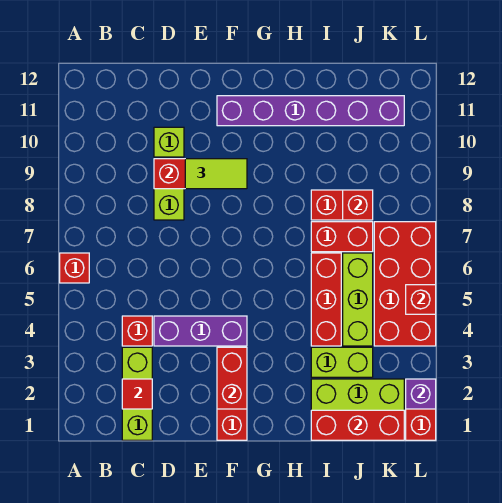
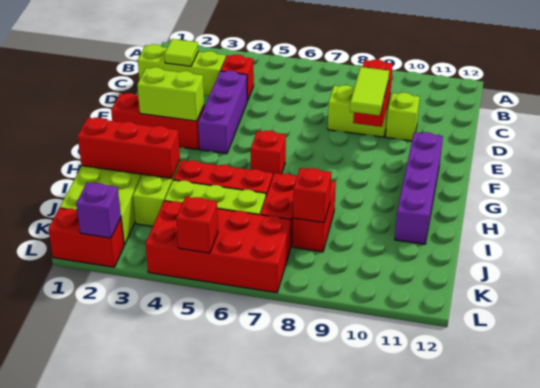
red brick A6 level 1 -> red brick G6 level 1
red tile C2 level 2 -> lime tile C2 level 2
red brick F2:F3 level 2 -> lime brick F2:F3 level 2
purple brick F11:K11 level 1 -> purple brick F11:I11 level 1
red brick I1:K1 level 2 -> red brick I1:I3 level 2

